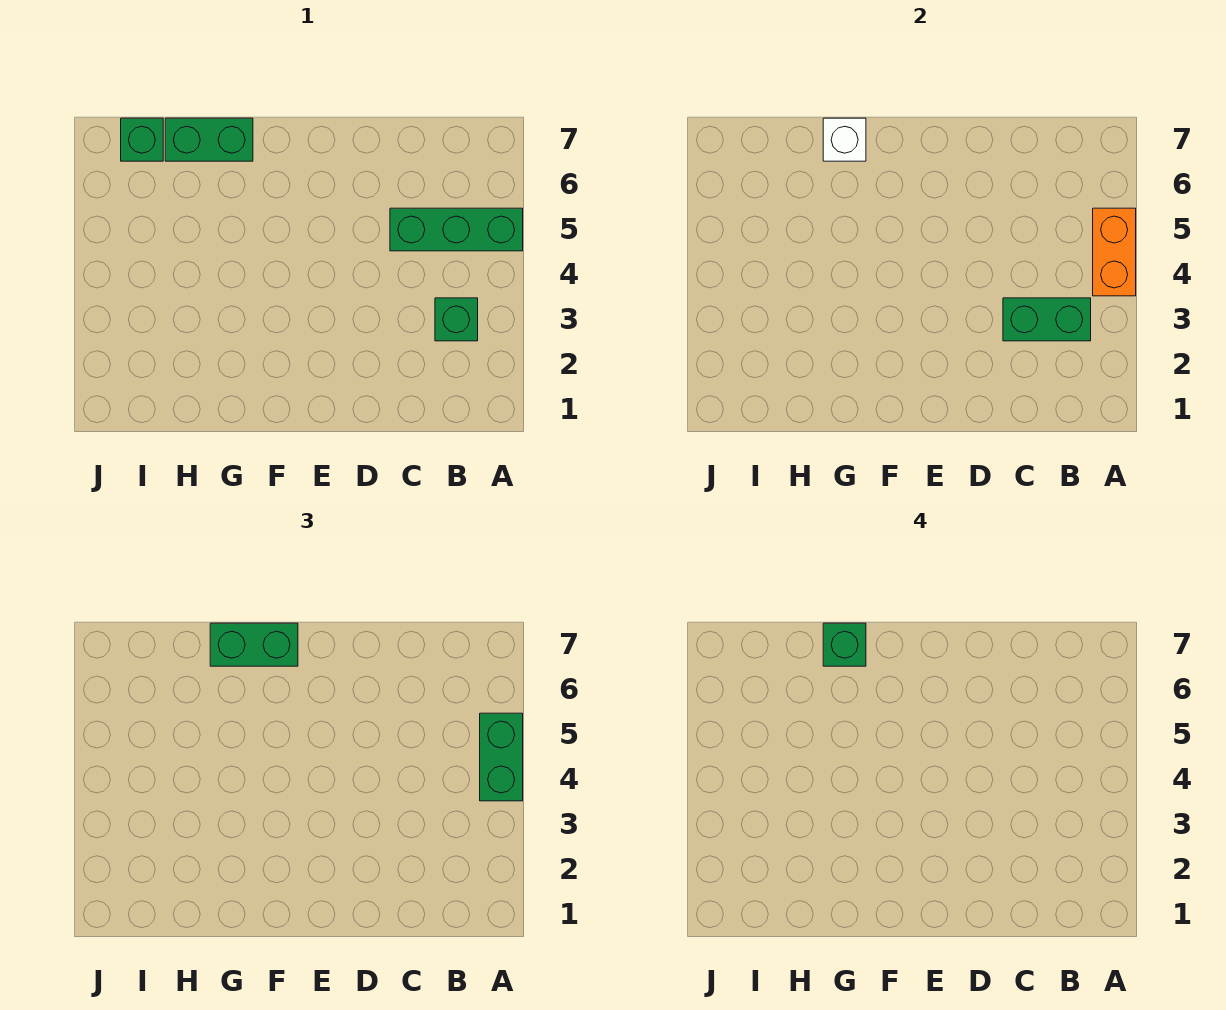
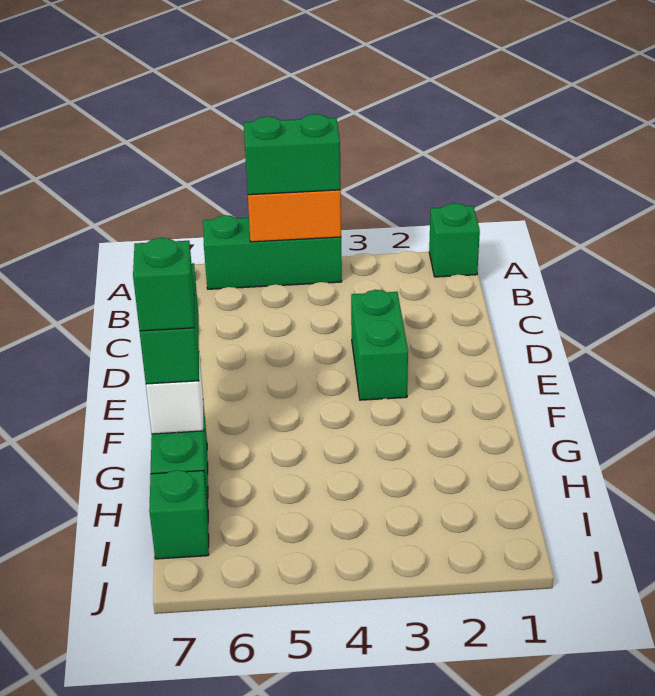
green brick A5:C5 level 1 -> green brick A4:A6 level 1
green brick B3 level 1 -> green brick A1 level 1
green brick B3:C3 level 2 -> green brick D3:E3 level 1

